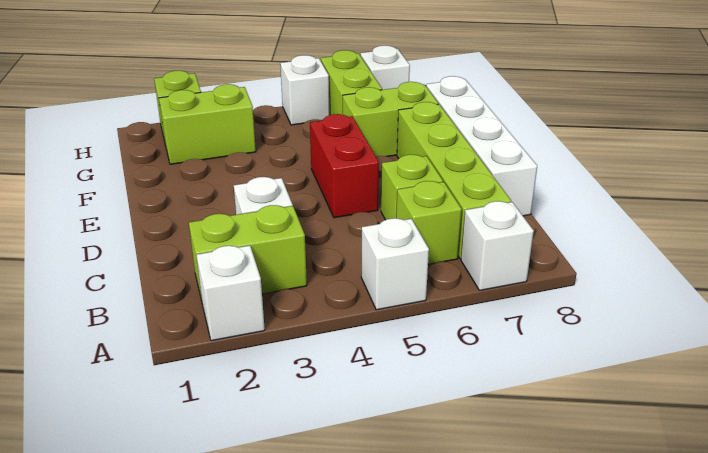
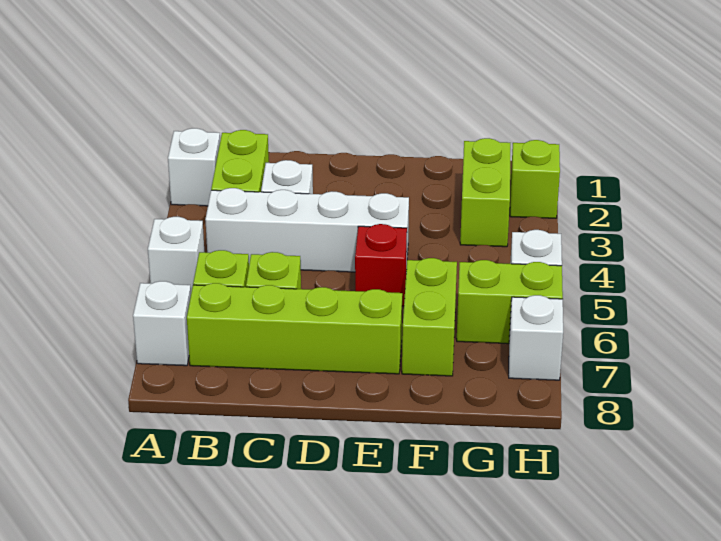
white brick C8:F8 level 1 -> white brick B4:E4 level 1
red brick D5:E5 level 1 -> red brick E5 level 1

